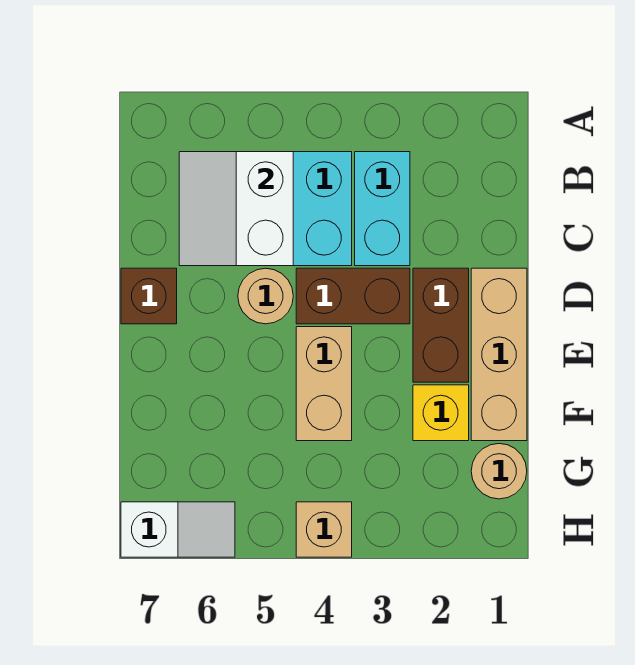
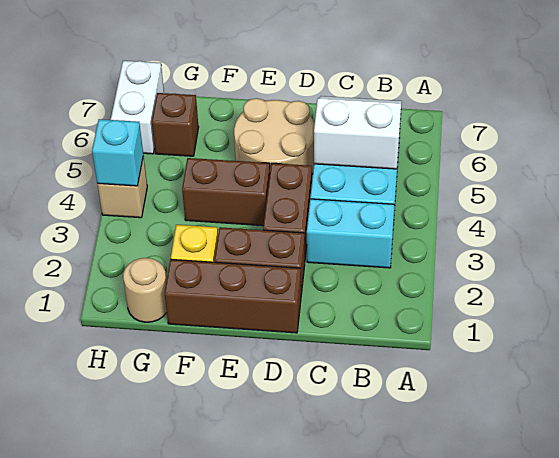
tan brick D1:F1 level 1 -> brown brick D1:F1 level 1
tan round brick D5 level 1 -> tan round brick D5:E6 level 1
brown brick D7 level 1 -> brown brick G6 level 1
tan brick E4:F4 level 1 -> brown brick E4:F4 level 1
none -> cyan brick H4 level 2
white slope H6:H7 level 1 top 7 -> white brick H6:H7 level 1

